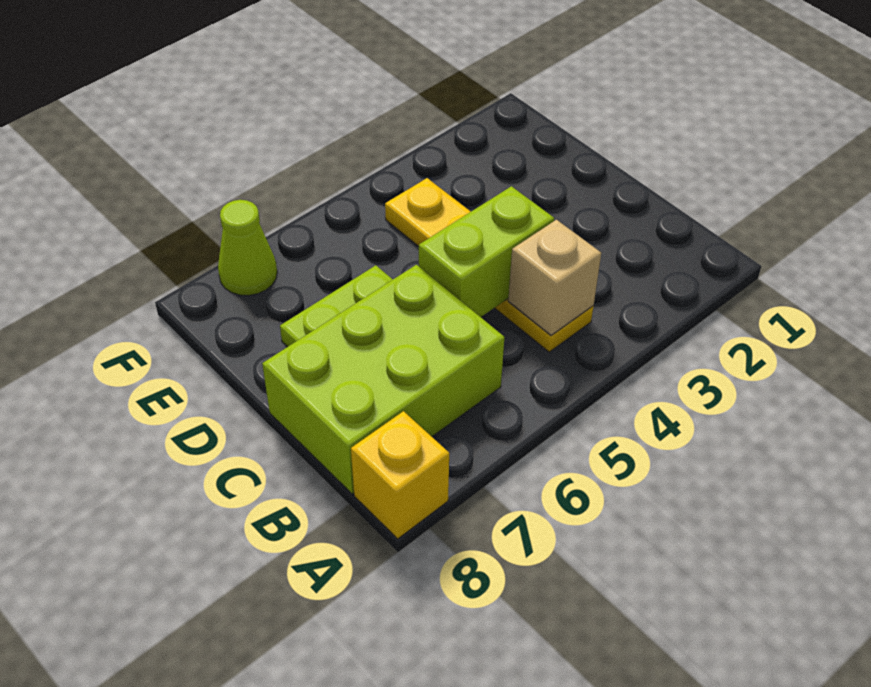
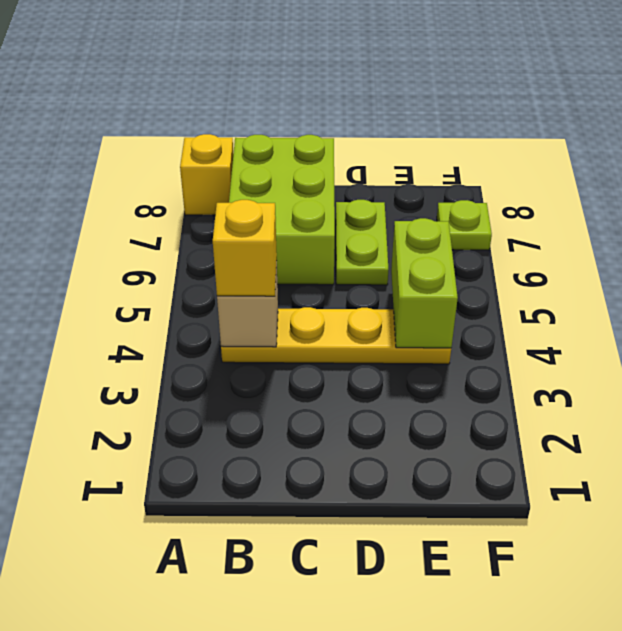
none -> yellow brick B4 level 3
lime brick C4:C5 level 2 -> lime brick E4:E5 level 2
lime cone F7 level 1 -> lime plate F7 level 1

